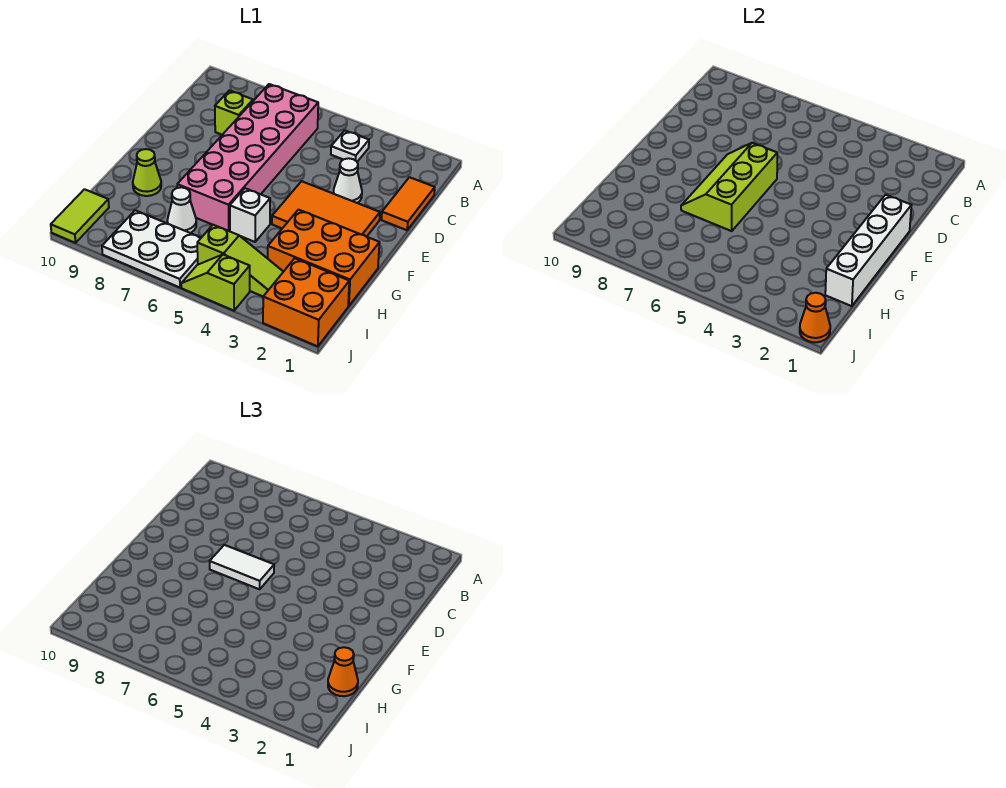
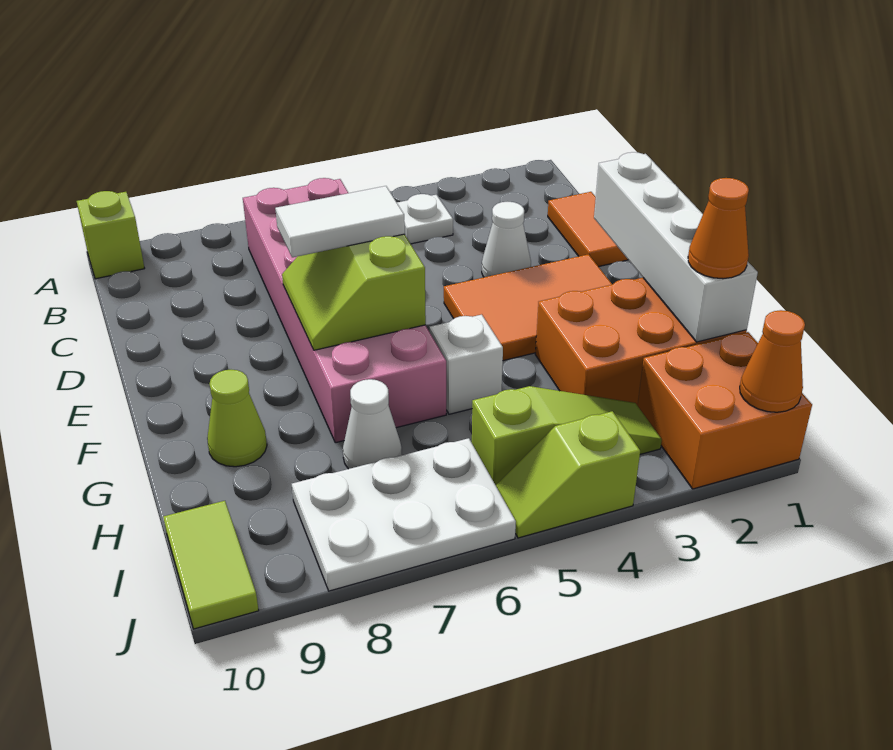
lime brick C8 level 1 -> lime brick A10 level 1
lime slope E6:G7 level 2 top 6 -> lime slope E6:F7 level 2 top 6

